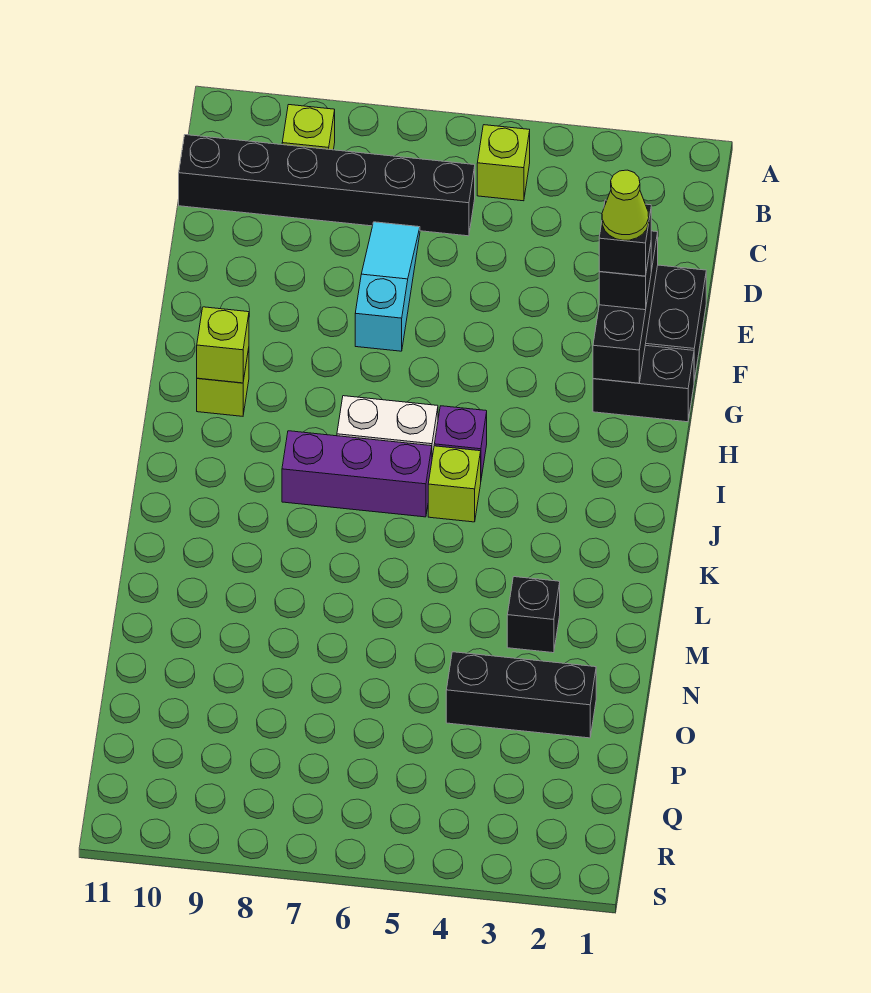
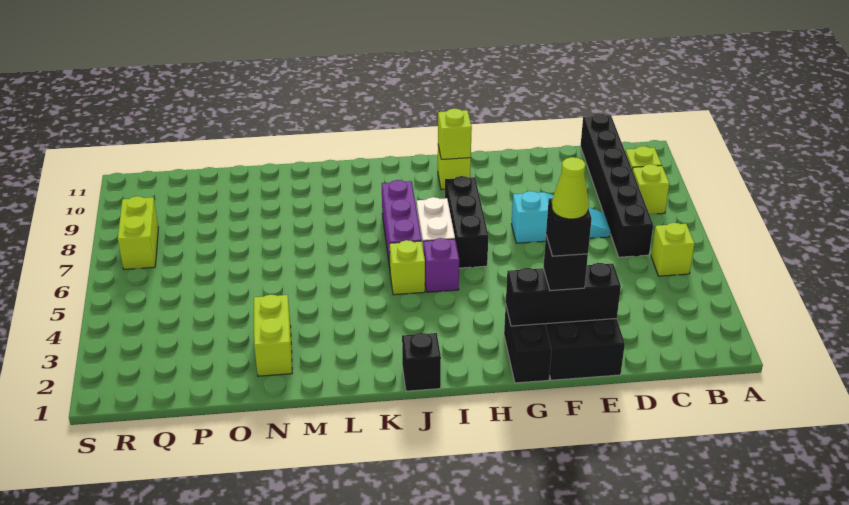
none -> lime brick B8 level 1
black brick M3 level 1 -> black brick J1 level 1
none -> lime brick N2:N3 level 1
black brick O2:O4 level 1 -> black brick H6:H8 level 1
none -> lime brick R7:R8 level 1

